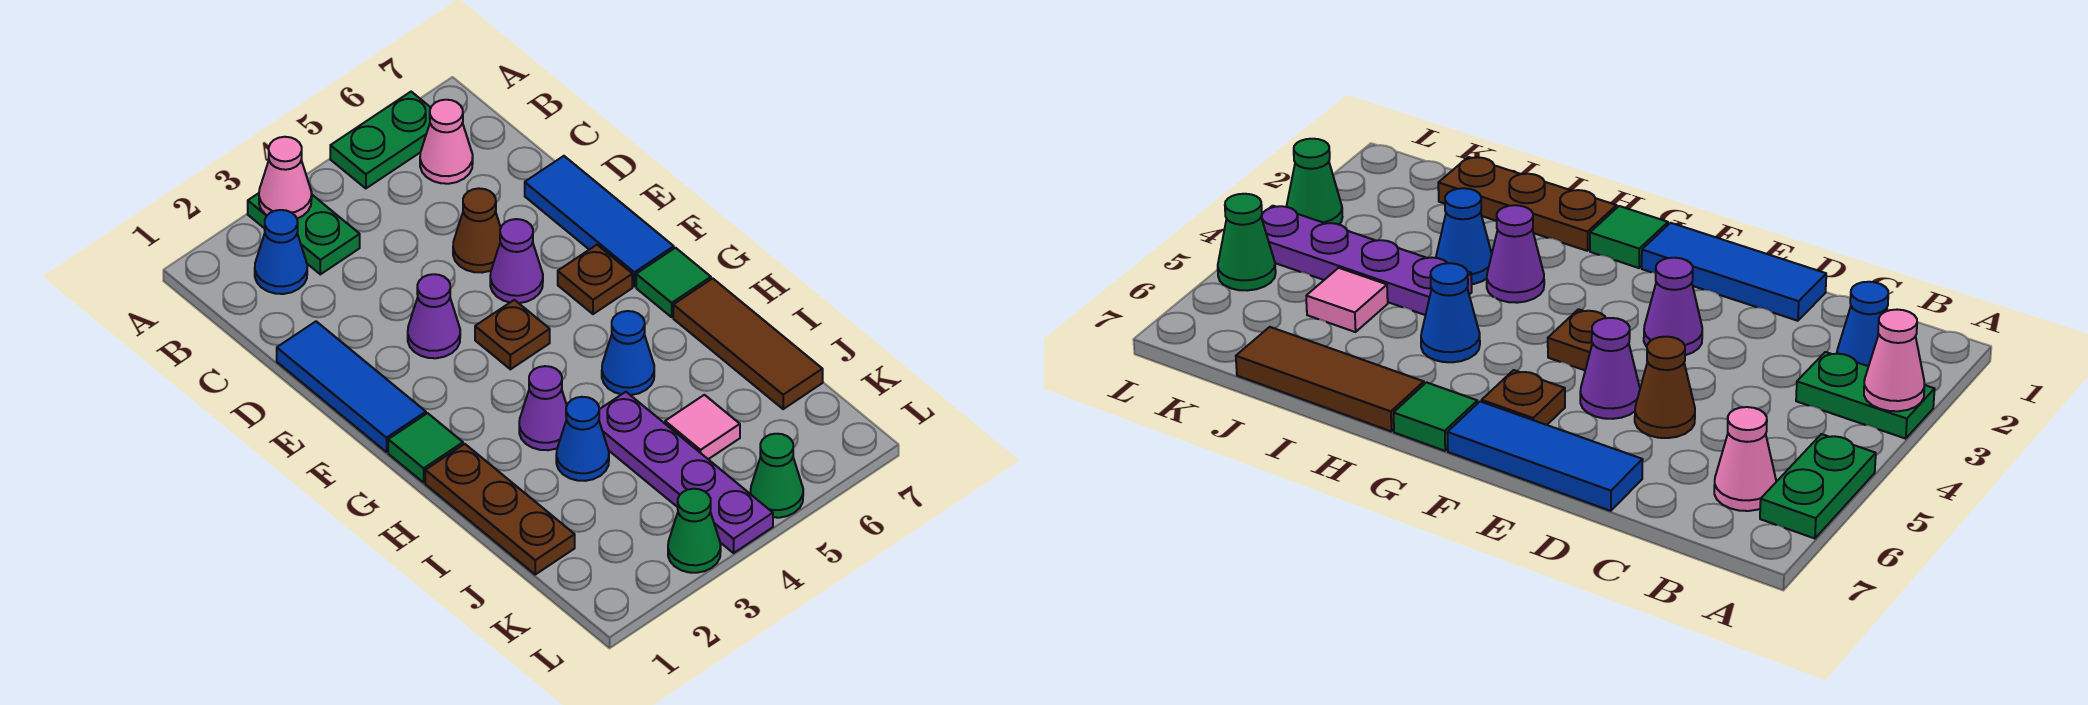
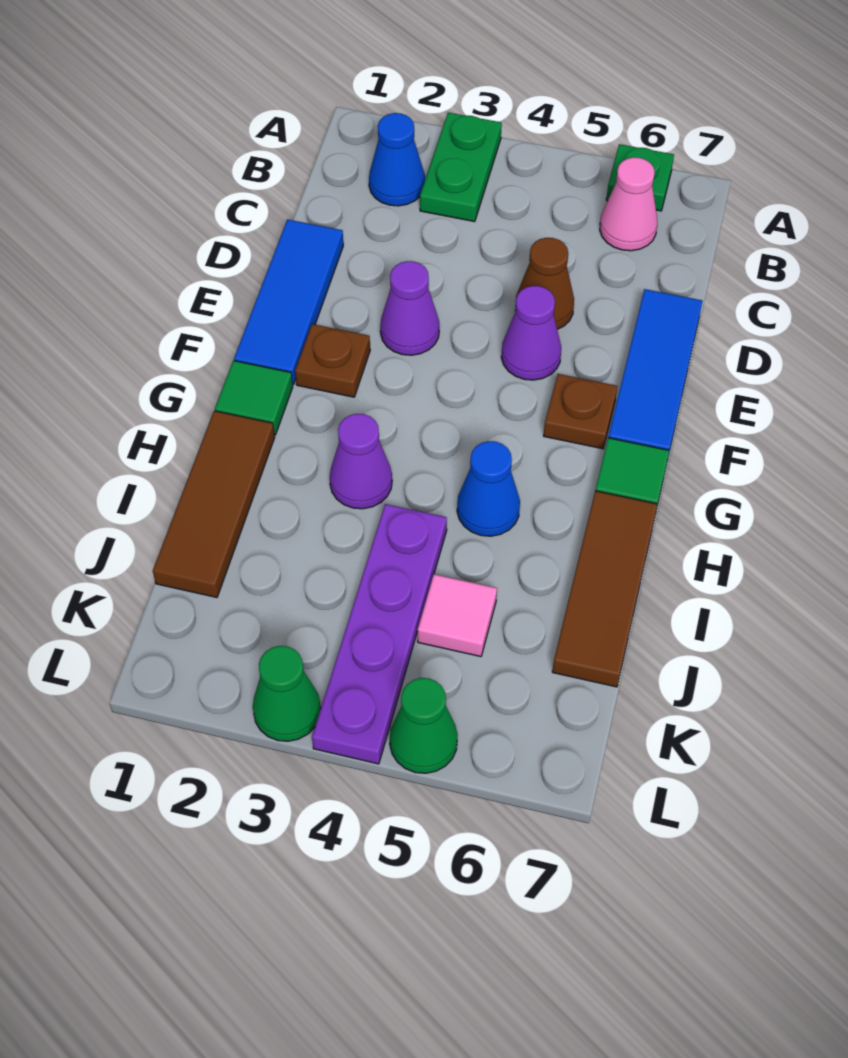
pink cone A3 level 2 -> none
green plate A5:A6 level 1 -> green plate A6 level 1
brown plate F4 level 1 -> brown plate F2 level 1
brown plate H1:J1 level 1 -> brown tile H1:J1 level 1
blue cone I3 level 1 -> none

